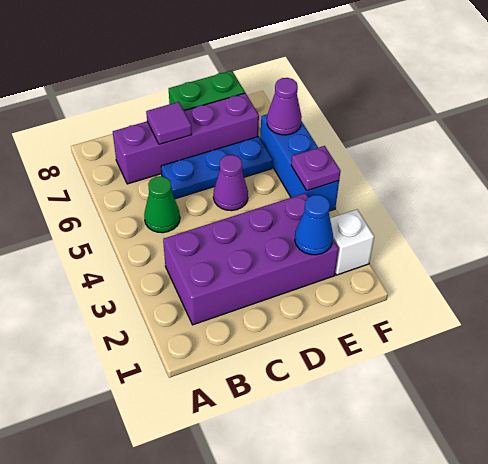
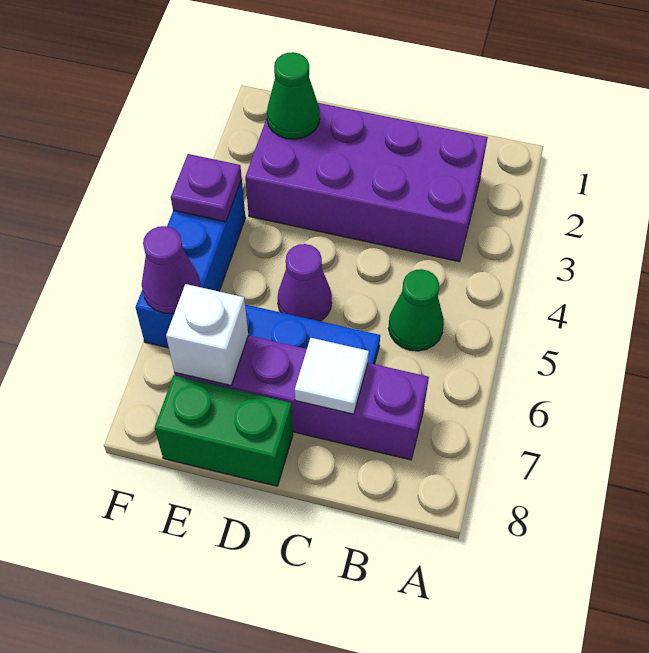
purple tile C7 level 2 -> white tile C7 level 2
blue cone E2 level 2 -> green cone E2 level 2
white brick F2 level 1 -> white brick E7 level 2

